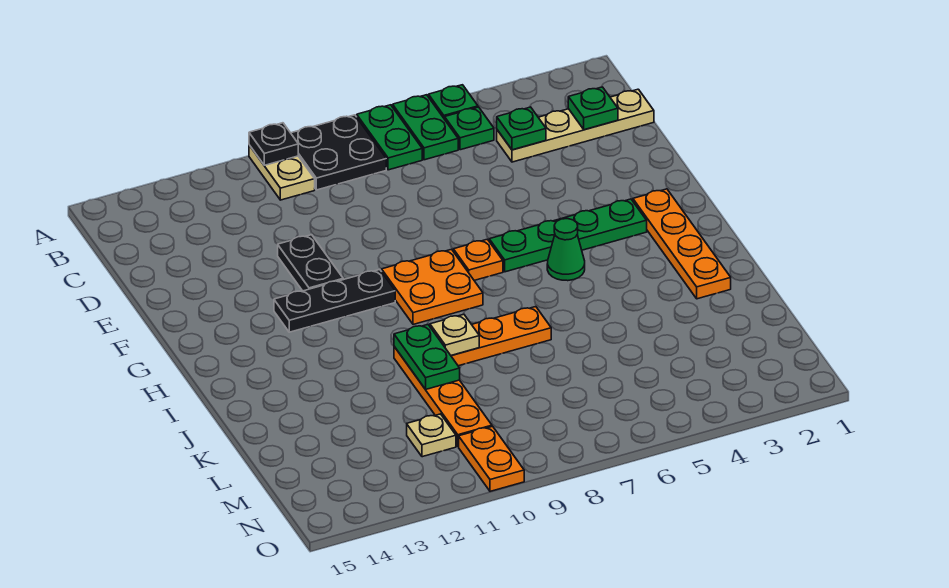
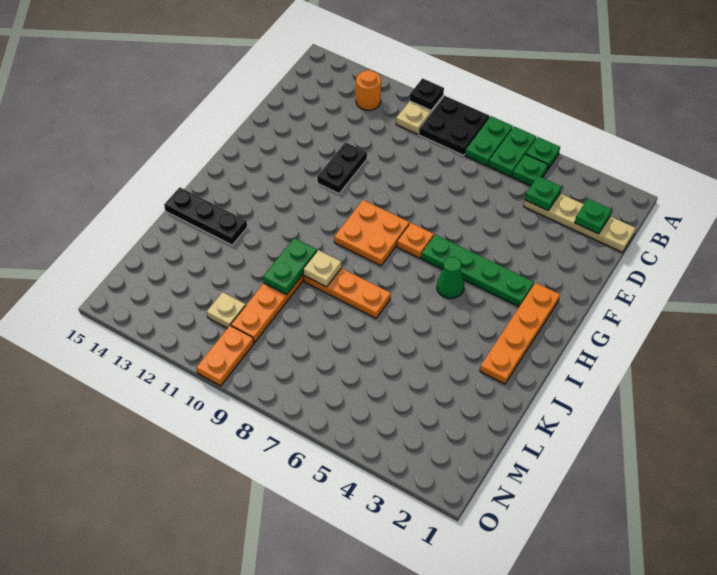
none -> orange round brick B12 level 1
black plate G10:G12 level 1 -> black plate J13:J15 level 1

